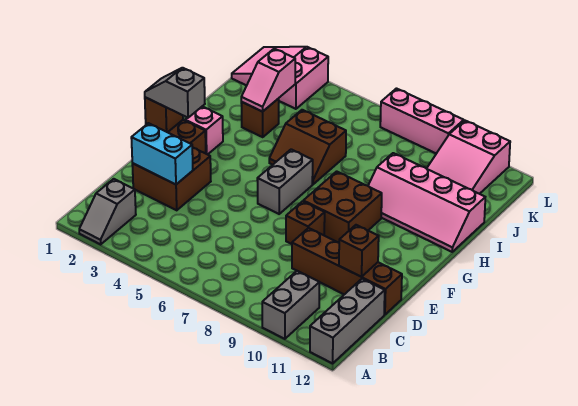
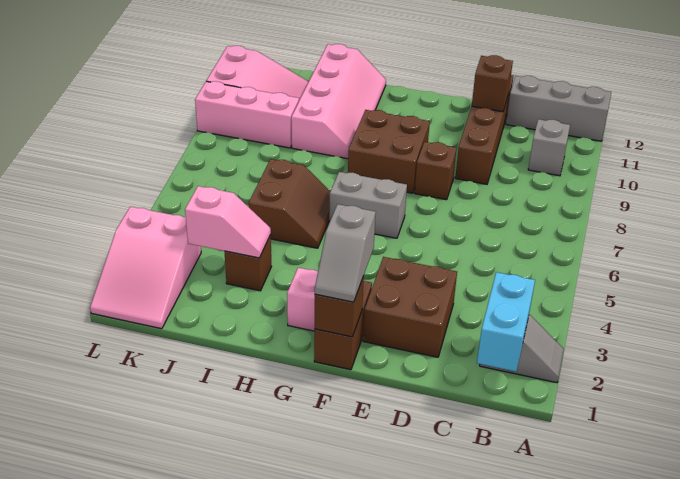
grey brick A10:B10 level 1 -> grey brick B10 level 1
cyan brick D2:D3 level 2 -> cyan brick B1:B2 level 2
pink brick L7:L9 level 1 -> pink brick J9:L9 level 1

